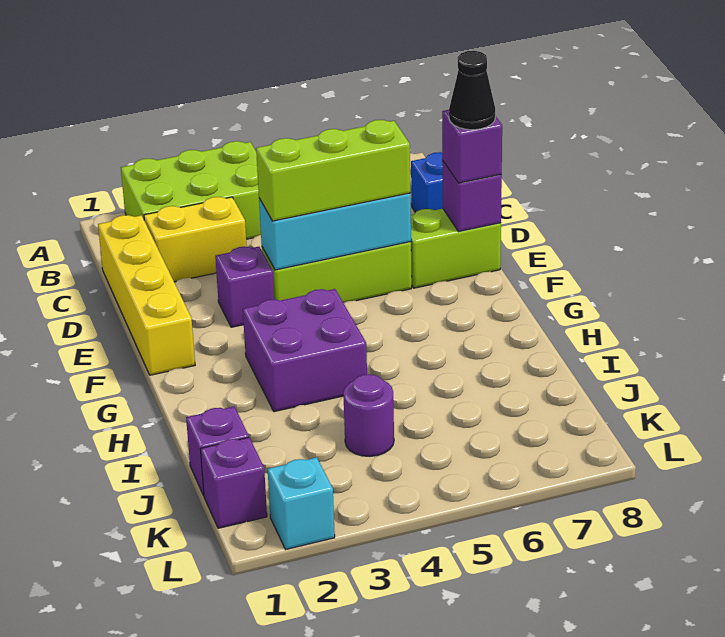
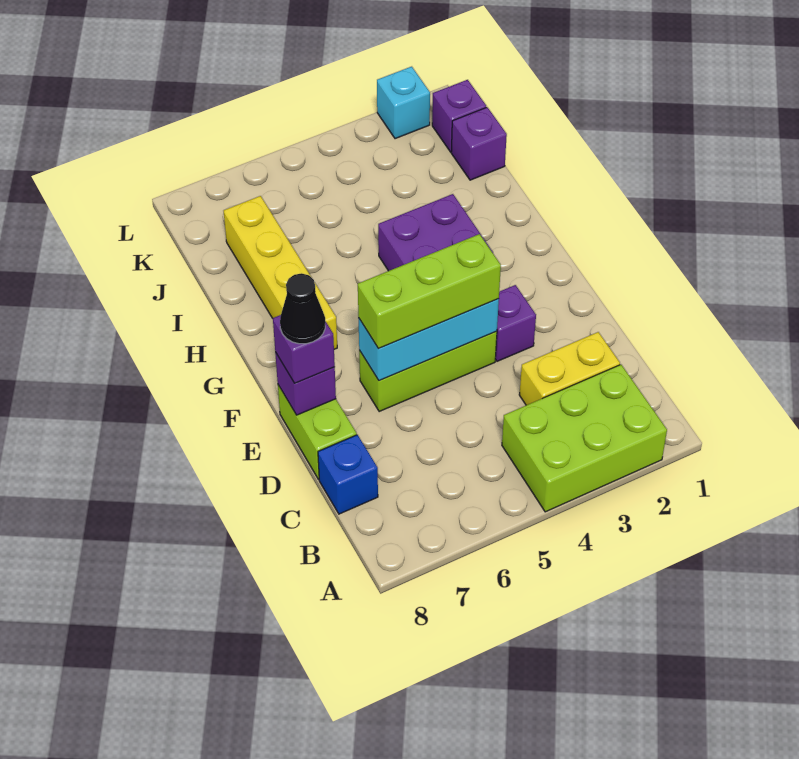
yellow brick C1:F1 level 1 -> yellow brick G7:J7 level 1
lime brick E7:E8 level 1 -> lime brick D8:E8 level 1
purple round brick J4 level 1 -> none

